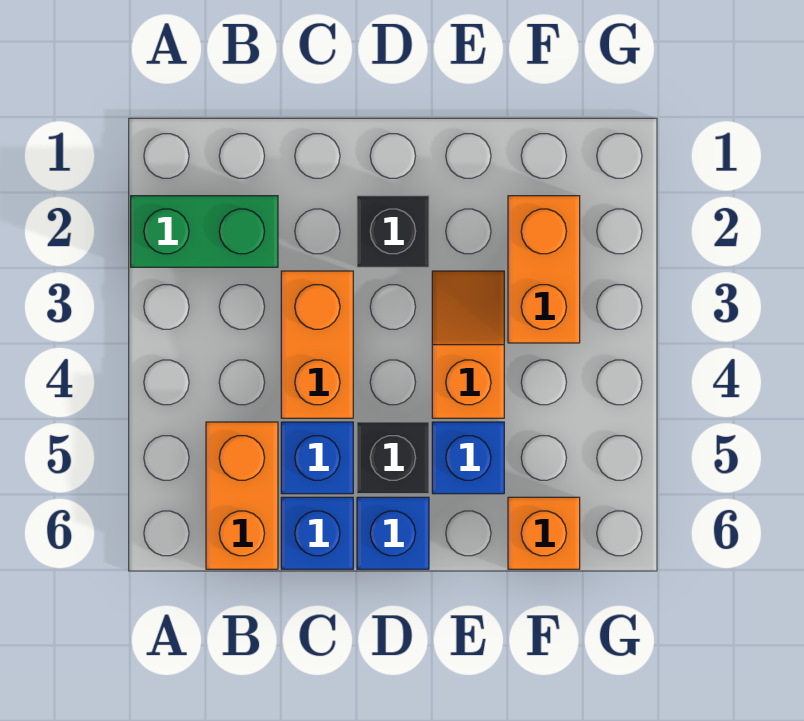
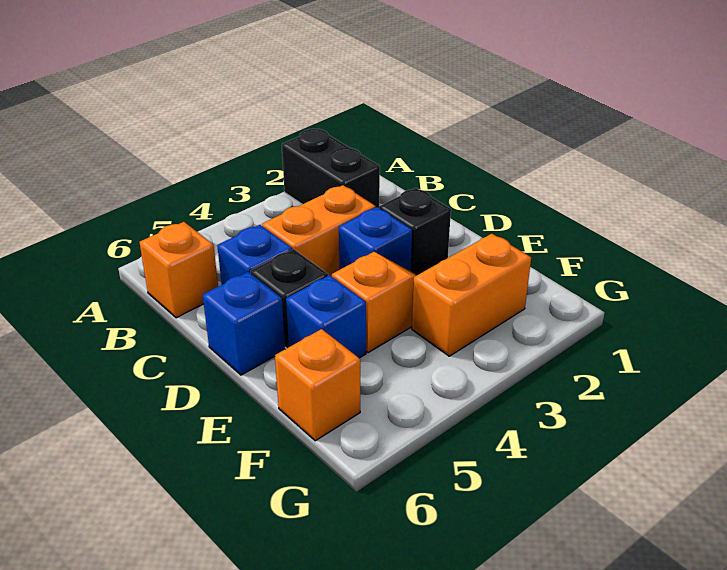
green brick A2:B2 level 1 -> black brick A2:B2 level 1
orange brick B5:B6 level 1 -> orange brick B6 level 1
blue brick C6 level 1 -> blue brick D3 level 1

